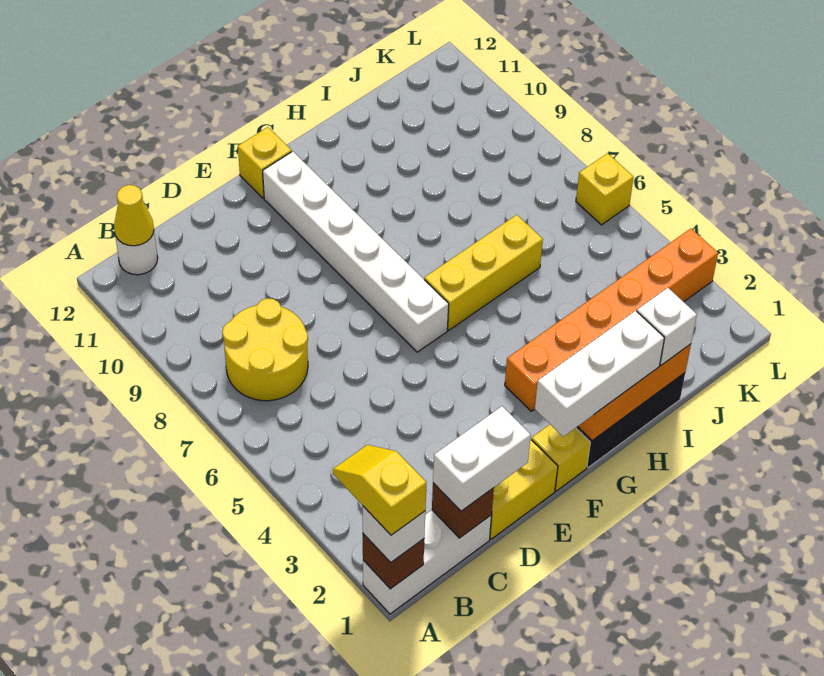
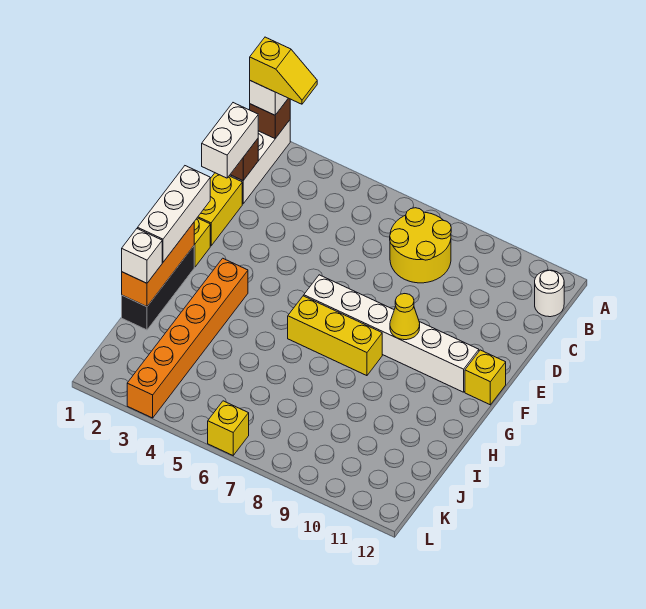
yellow cone B12 level 2 -> yellow cone F9 level 2
yellow brick G6:I6 level 1 -> yellow brick G6:G8 level 1

